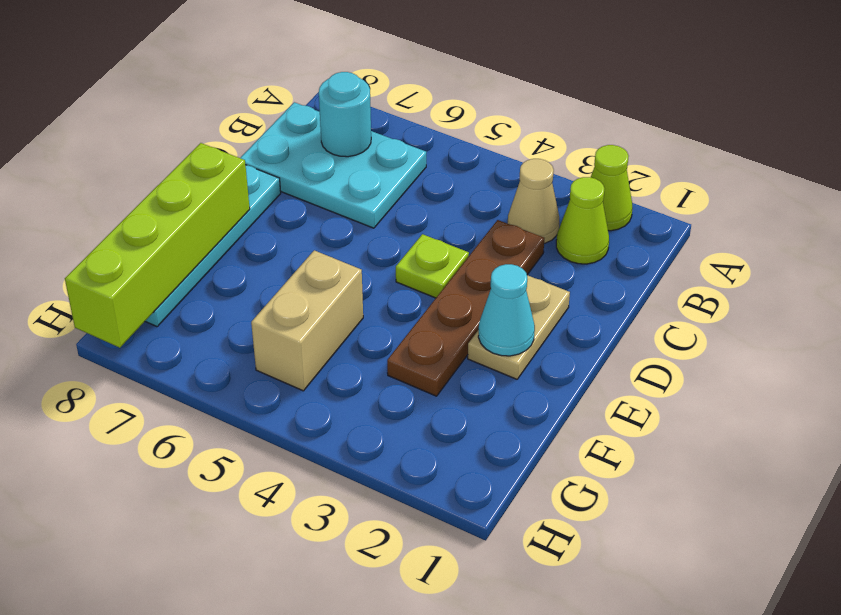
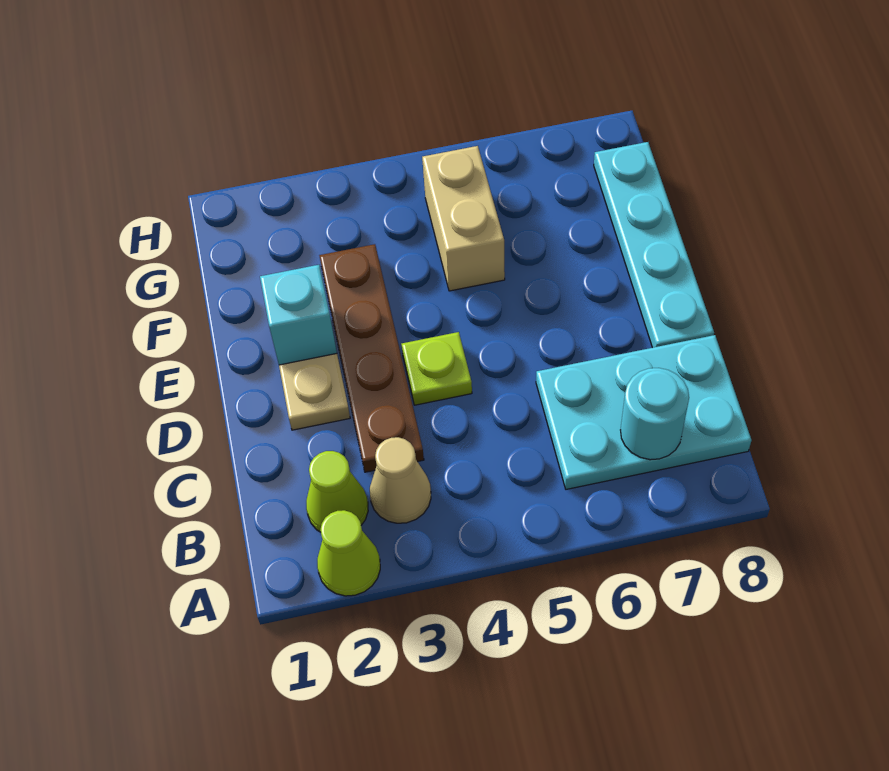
cyan cone E2 level 2 -> cyan brick E2 level 2
lime brick E8:H8 level 2 -> none

